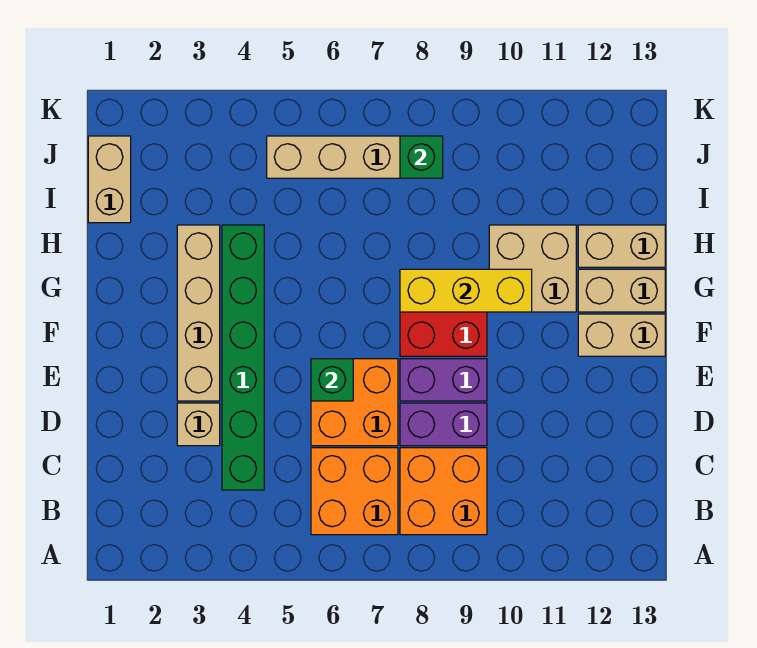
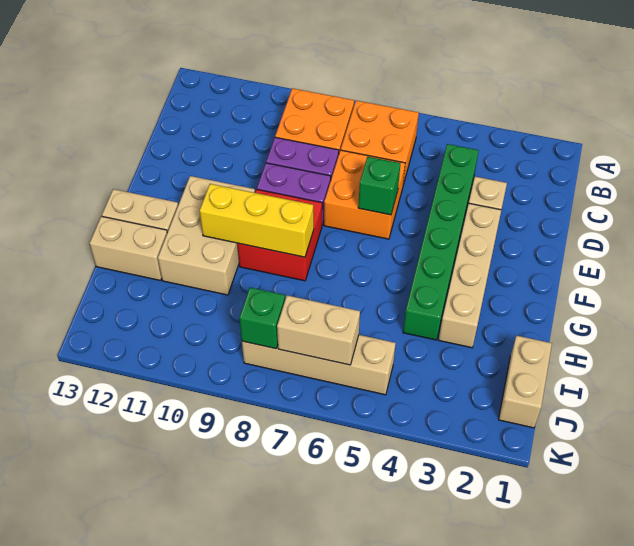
tan brick F12:F13 level 1 -> tan brick J6:J7 level 2
tan brick G10:H11 level 1 -> tan brick F10:H11 level 1

